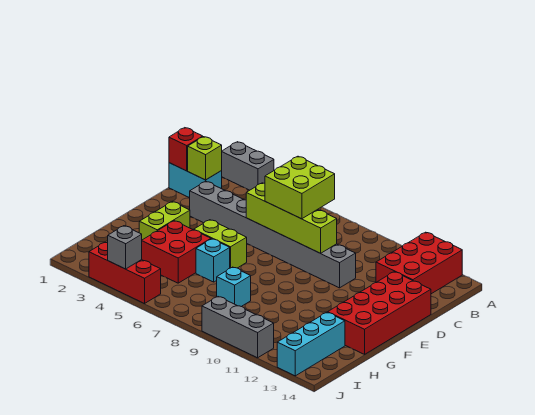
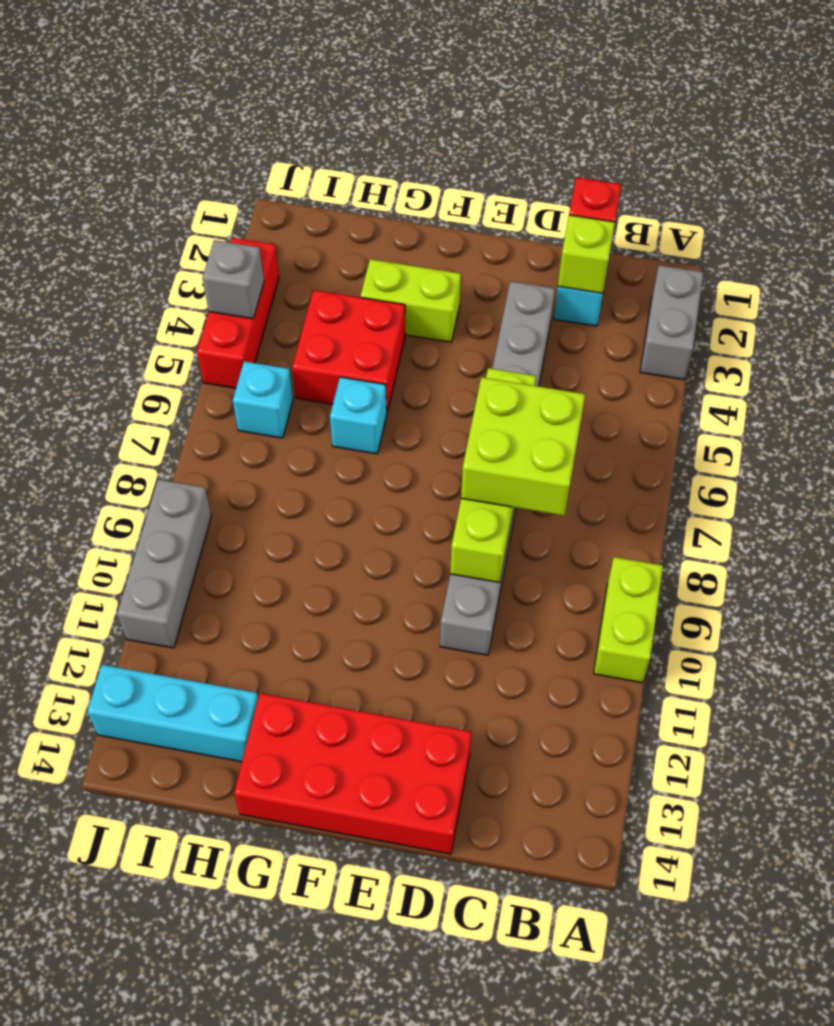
red brick A12:C13 level 1 -> none
lime brick F5:F6 level 1 -> lime brick A9:A10 level 1
cyan brick H8 level 1 -> cyan brick I6 level 1

